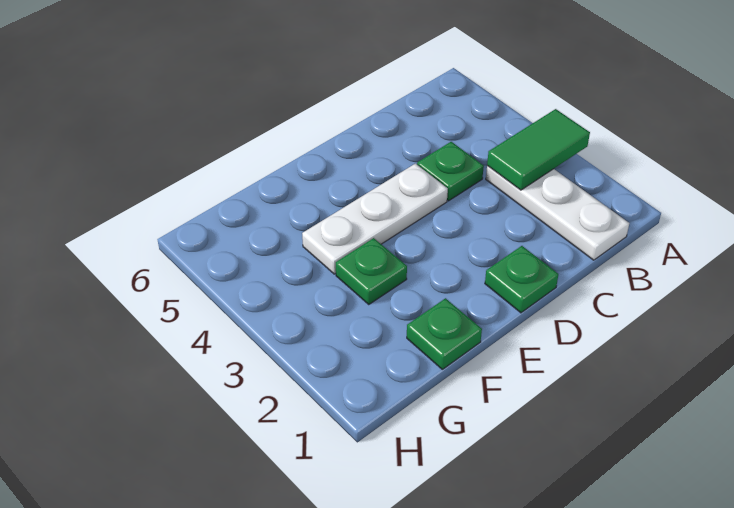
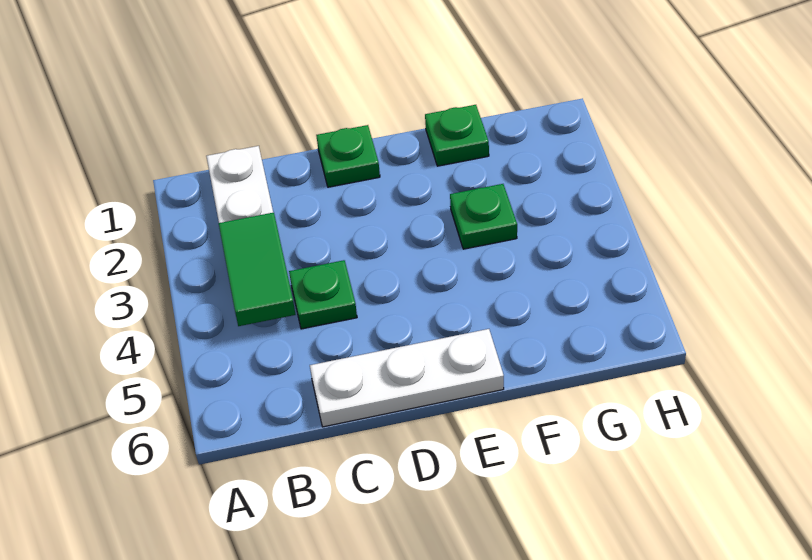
green tile A3:B3 level 2 -> green tile B3:B4 level 2
white plate D4:F4 level 1 -> white plate C6:E6 level 1

